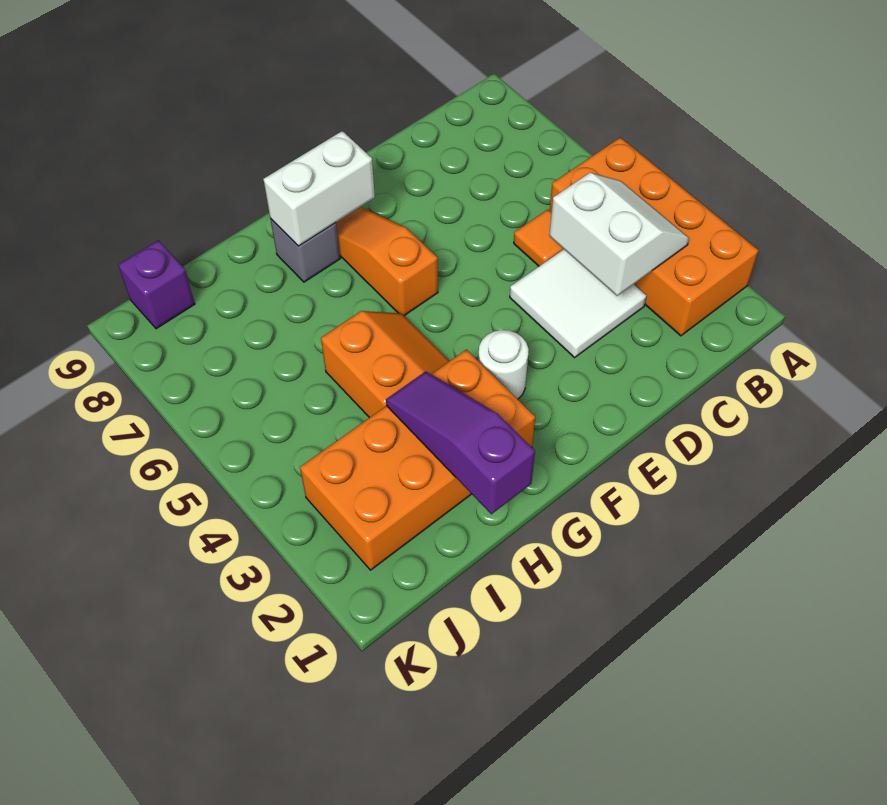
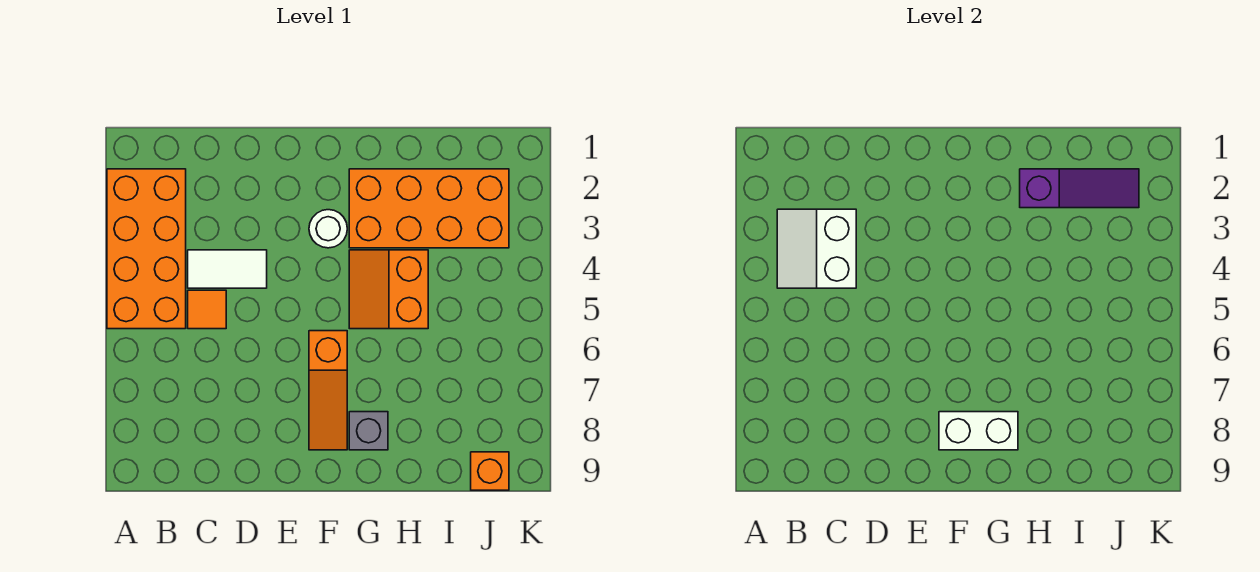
white tile C3:D4 level 1 -> white tile C4:D4 level 1
purple slope H1:H3 level 2 top 1 -> purple slope H2:J2 level 2 top H
purple brick J9 level 1 -> orange brick J9 level 1

